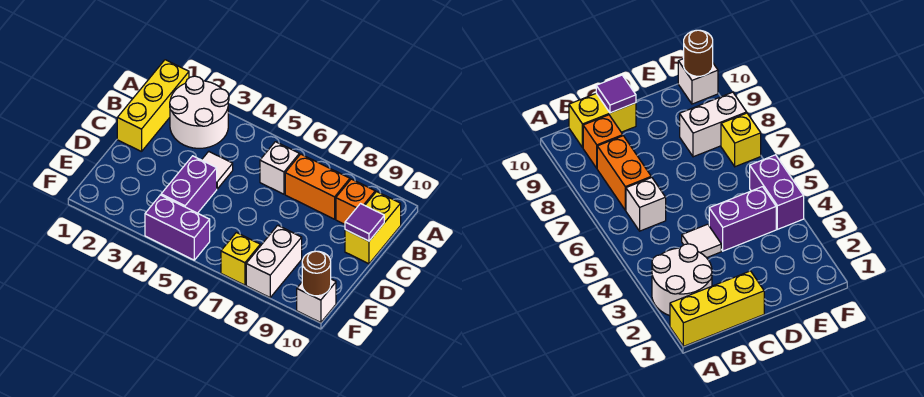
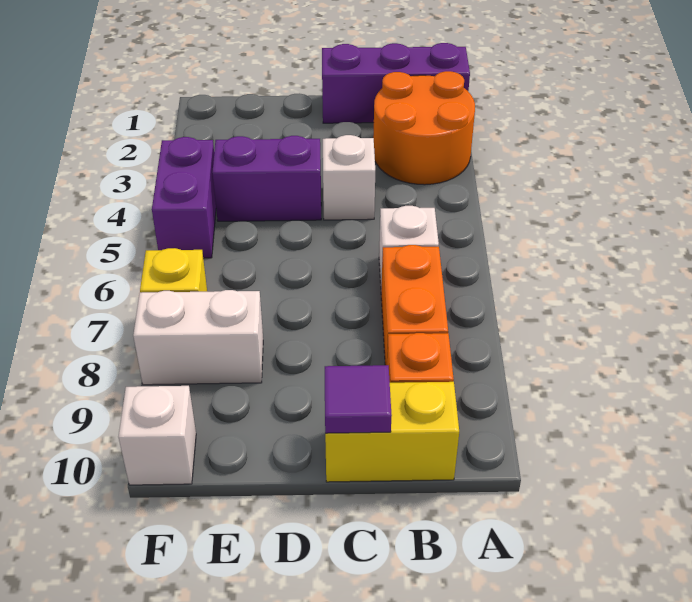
yellow brick A1:C1 level 1 -> purple brick A1:C1 level 1
white round brick A2:B3 level 1 -> orange round brick A2:B3 level 1
white tile C4 level 1 -> white brick C4 level 1
brown round brick F10 level 2 -> none

